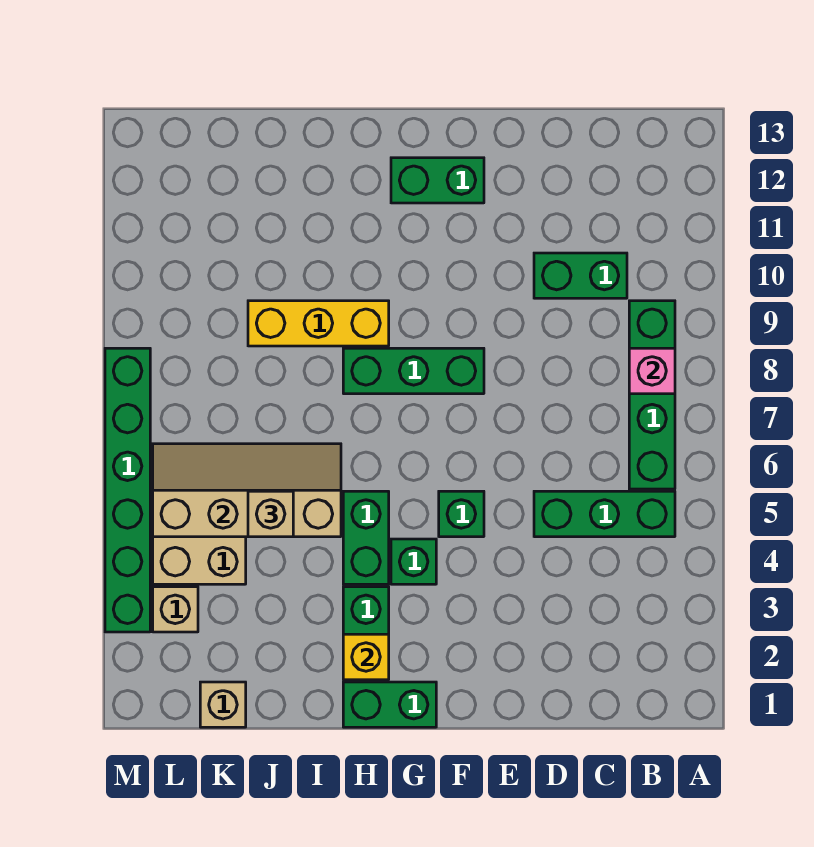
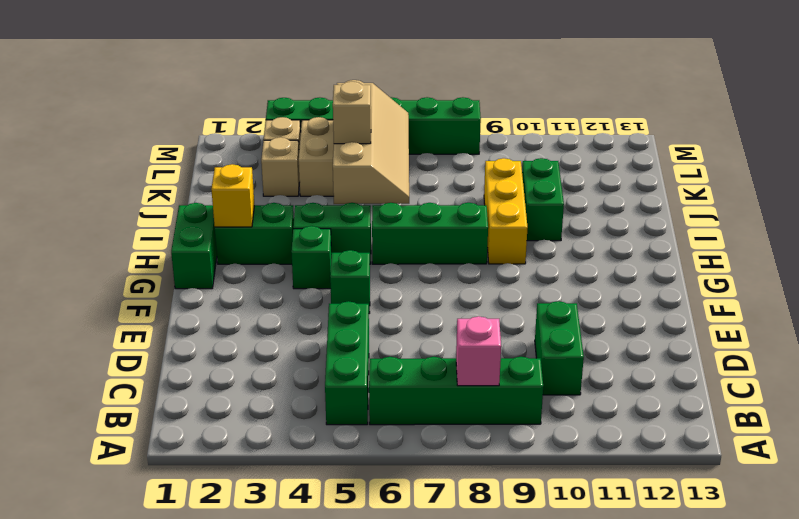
green brick F8:H8 level 1 -> green brick H6:H8 level 1
green brick F12:G12 level 1 -> green brick I10:J10 level 1
tan brick K1 level 1 -> tan brick K3 level 1

